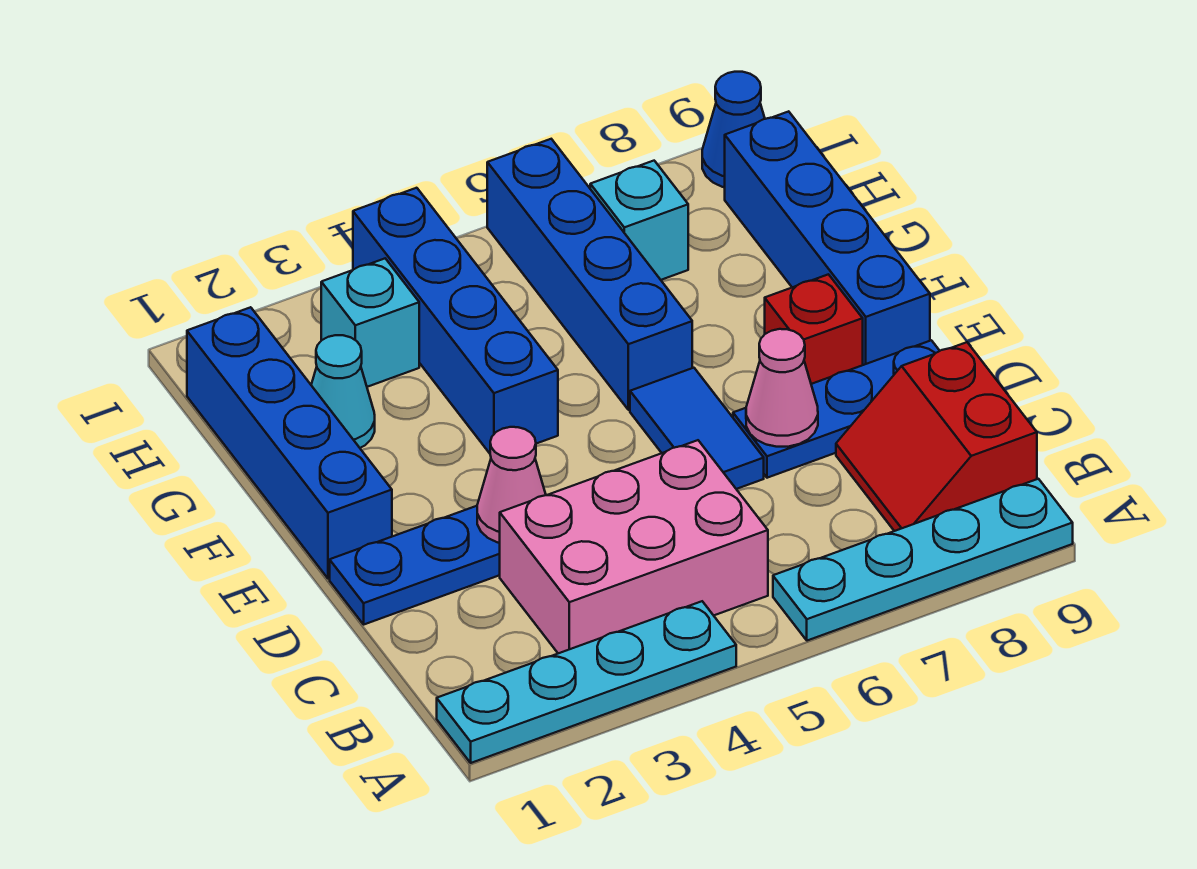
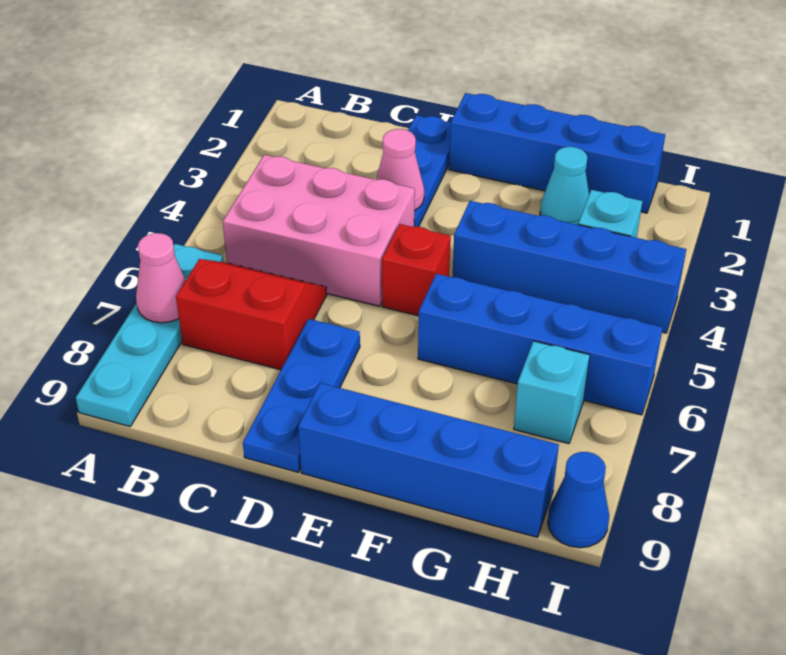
cyan plate A1:A4 level 1 -> none
pink brick B3:C5 level 1 -> pink brick B4:D5 level 1
red slope B8:C9 level 1 top 9 -> red slope B6:C7 level 1 top 7
blue tile D6:E6 level 1 -> none
pink cone D7 level 2 -> pink cone A7 level 2
red brick E8 level 1 -> red brick E5 level 1

